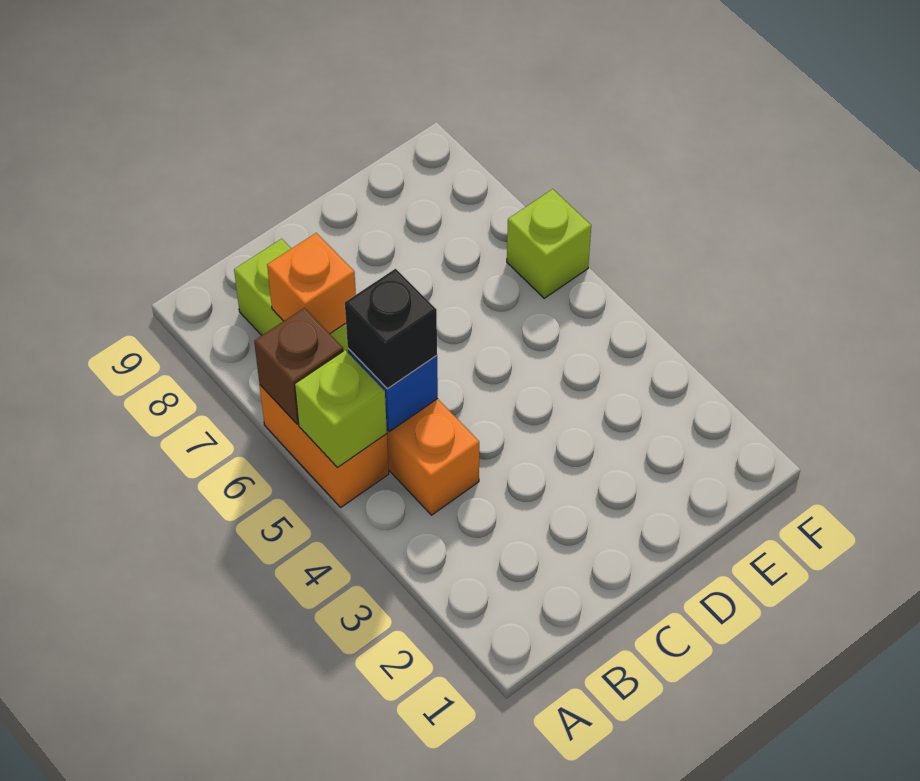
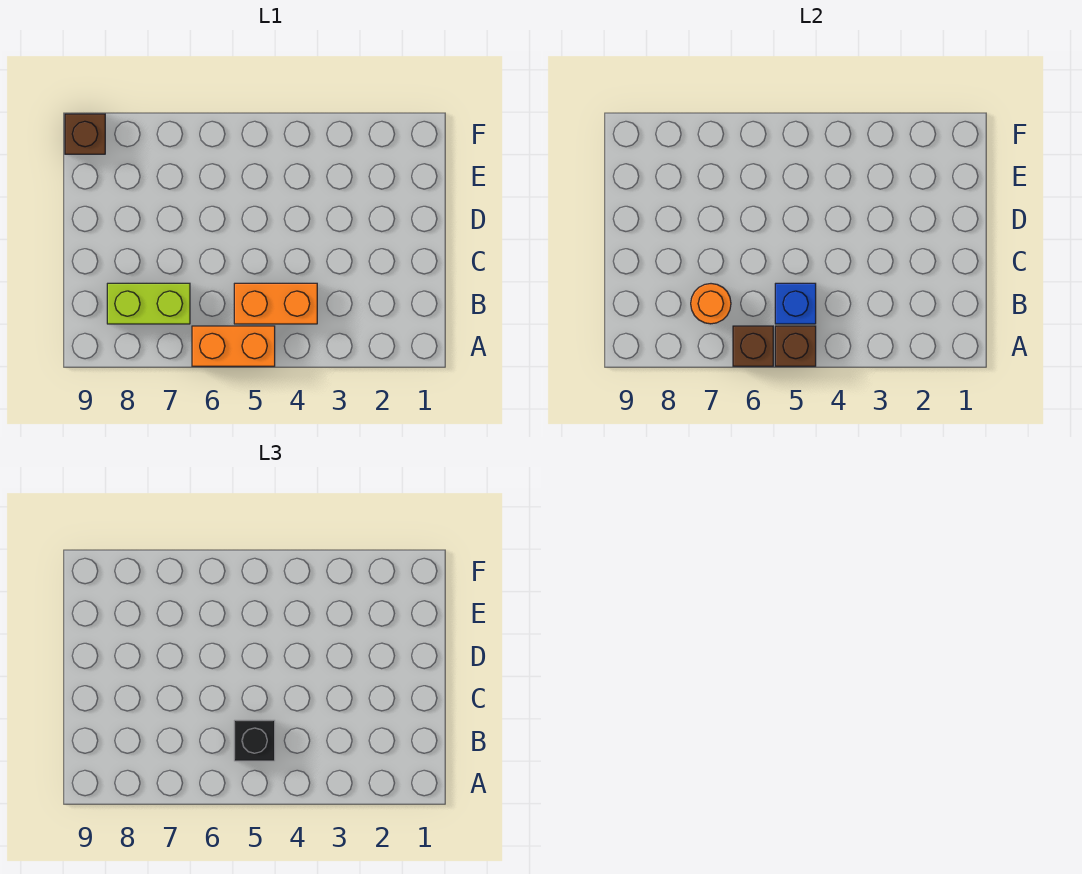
lime brick A5 level 2 -> brown brick A5 level 2
orange brick B7 level 2 -> orange round brick B7 level 2
lime brick F6 level 1 -> none
none -> brown brick F9 level 1

